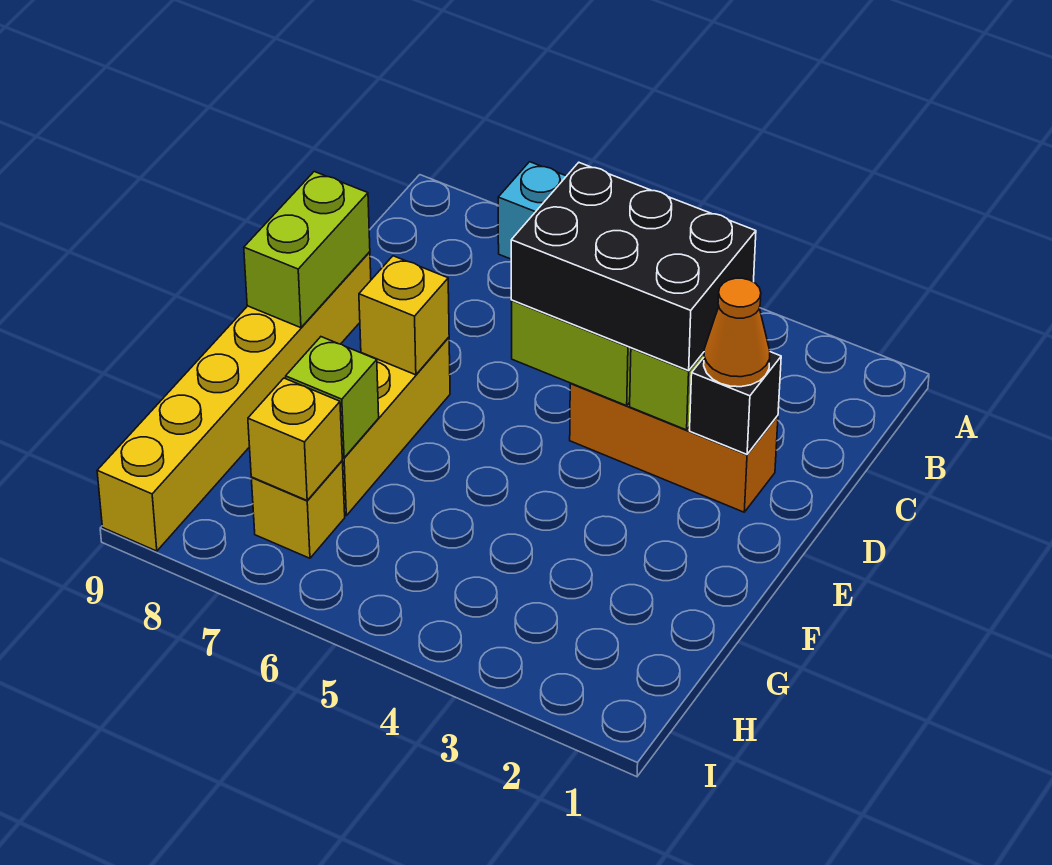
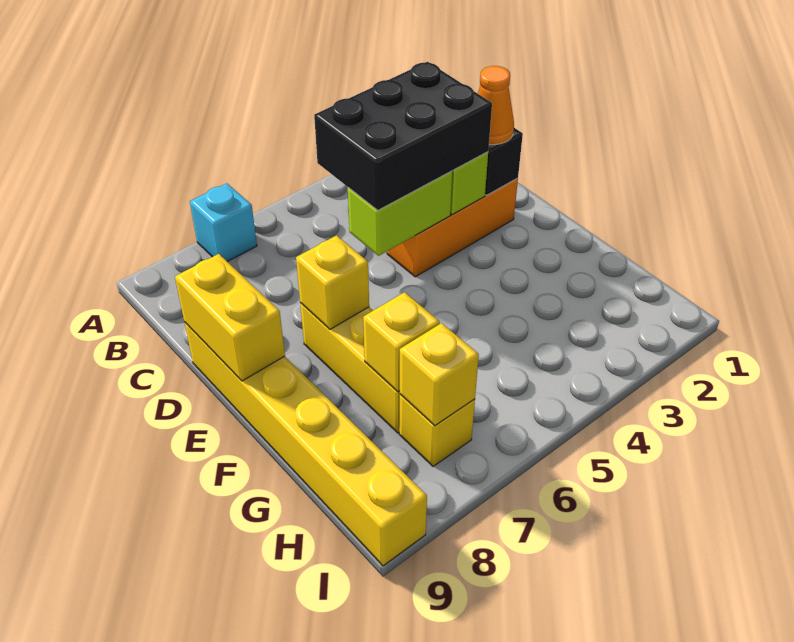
lime brick D9:E9 level 2 -> yellow brick D9:E9 level 2
lime brick G7 level 2 -> yellow brick G7 level 2

